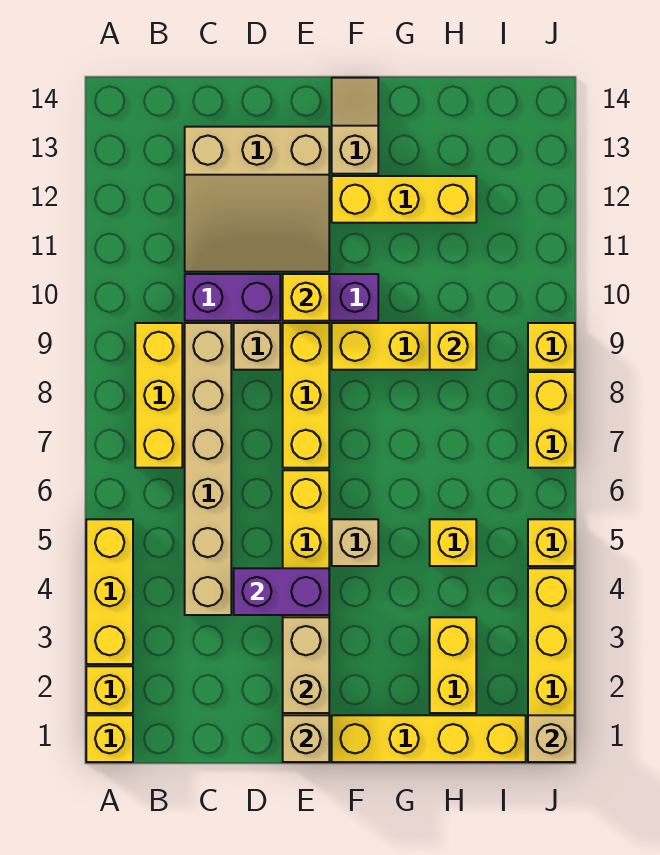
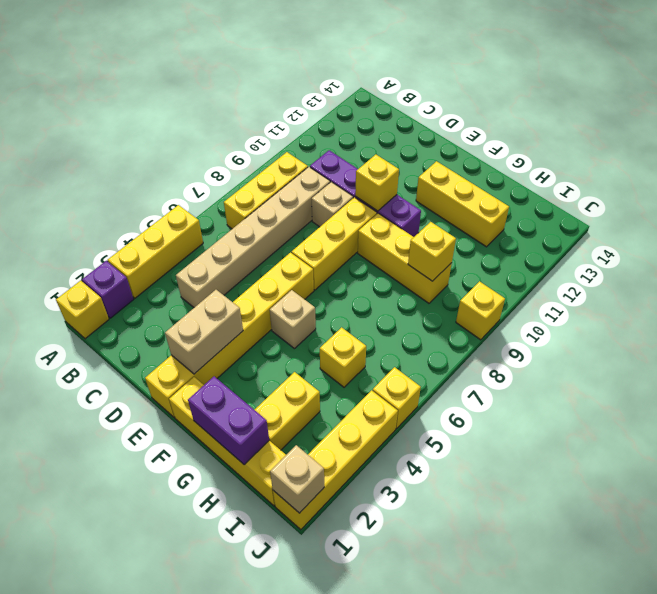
yellow brick A2 level 1 -> purple brick A2 level 1
tan slope C11:E13 level 1 top 13 -> none
purple brick D4:E4 level 2 -> purple brick G1:H1 level 2
tan brick E1 level 2 -> none
tan slope F13:F14 level 1 top 13 -> none
yellow brick J7:J8 level 1 -> none

